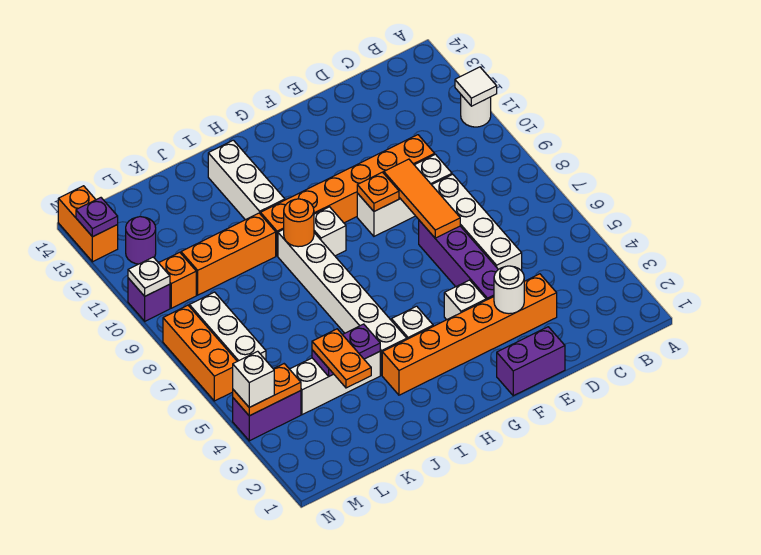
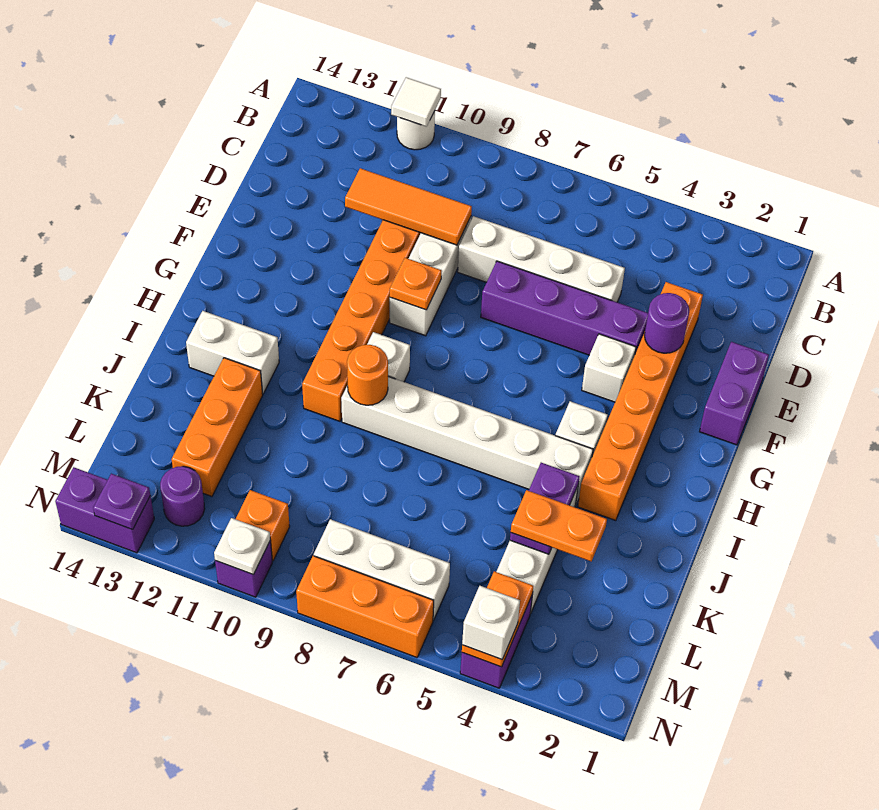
white round brick E3 level 2 -> purple round brick E3 level 2
orange tile E7:E9 level 2 -> orange tile D9:D11 level 2
white brick I11:I13 level 1 -> white brick I12:I13 level 1
orange brick J10:L10 level 1 -> orange brick J12:L12 level 1
orange brick N13:N14 level 1 -> purple brick N13:N14 level 1

